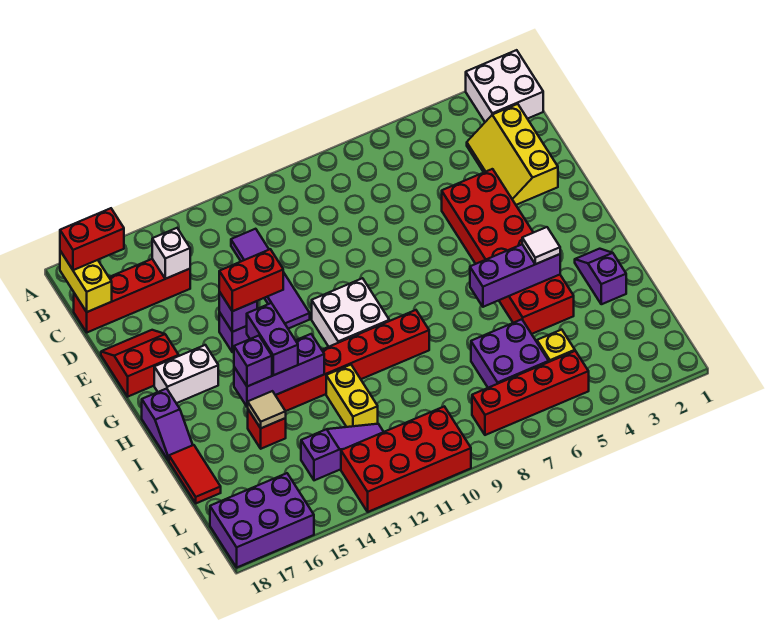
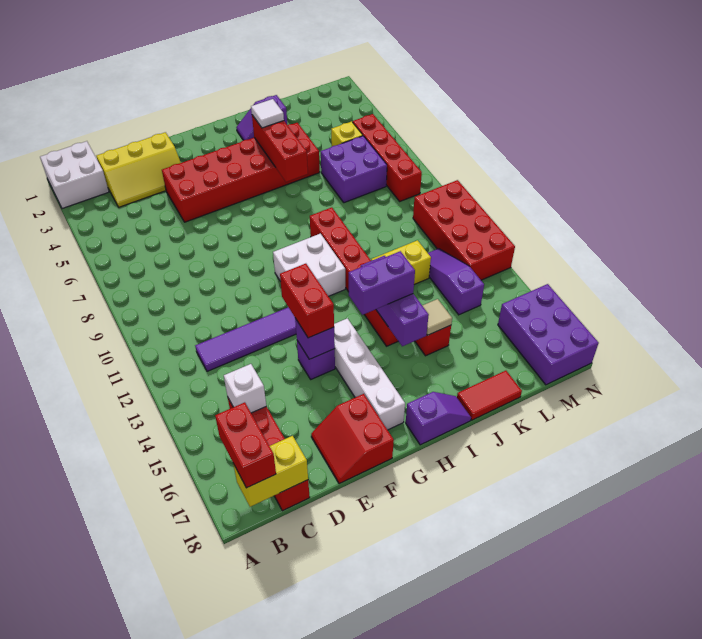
white brick G16:G17 level 1 -> white brick G14:G17 level 1
purple brick I4:I6 level 2 -> red brick I4:I6 level 2
purple brick I15 level 3 -> none

